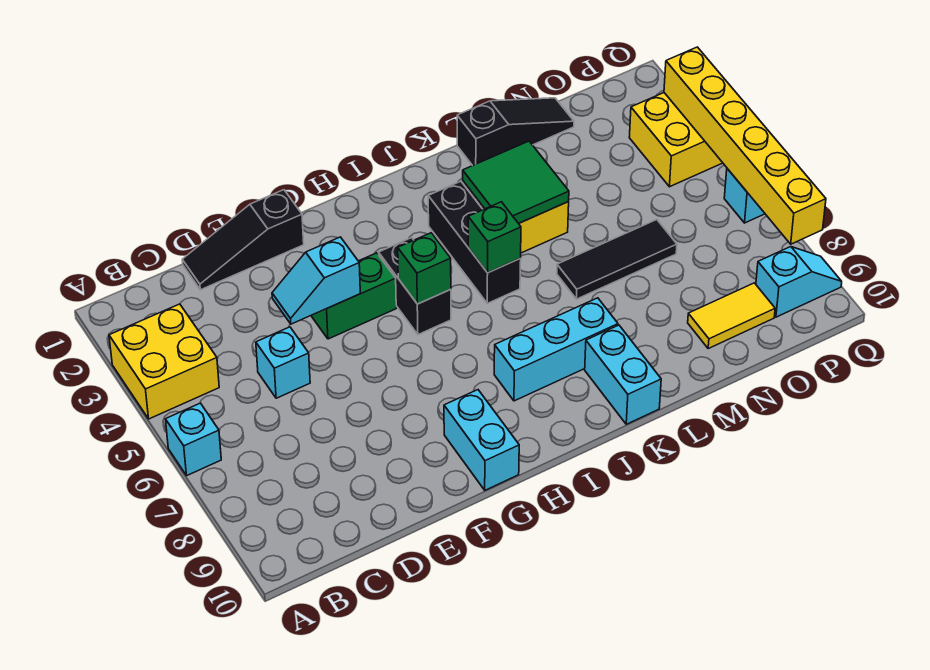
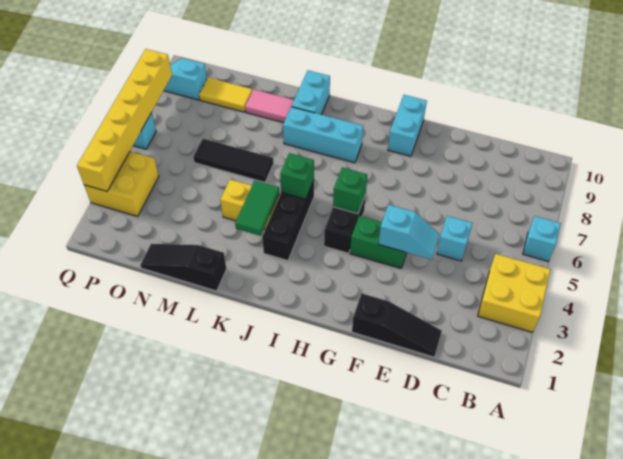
green tile K3:L4 level 2 -> green tile K3:K4 level 2
none -> pink tile L9:M9 level 1

